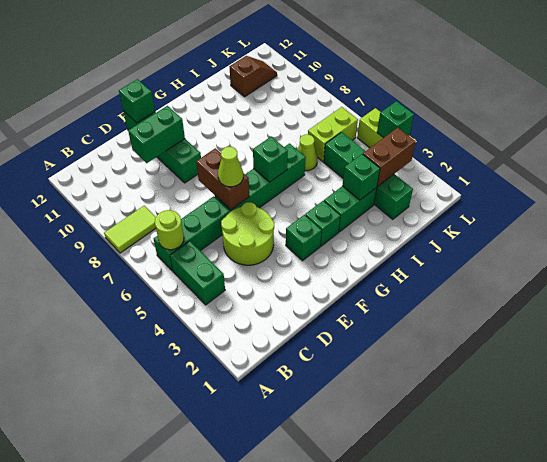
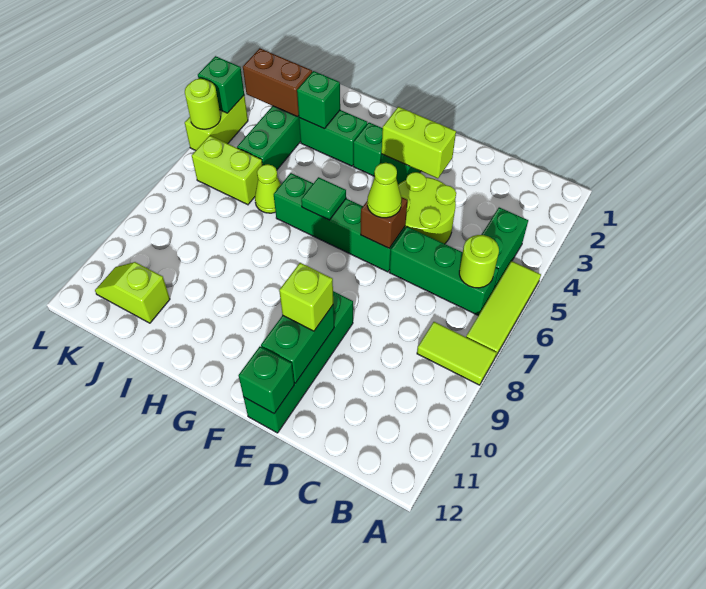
none -> lime tile A5:A7 level 1
green brick D10:E10 level 2 -> green brick E10:E11 level 2
none -> lime brick E3:F3 level 2
brown brick E6:E7 level 2 -> brown brick E6 level 2
none -> lime brick E10 level 3
green brick G6 level 2 -> green tile G6 level 2
brown slope J11:K11 level 1 top J -> lime slope J11:K11 level 1 top J
none -> lime round brick L5 level 2

